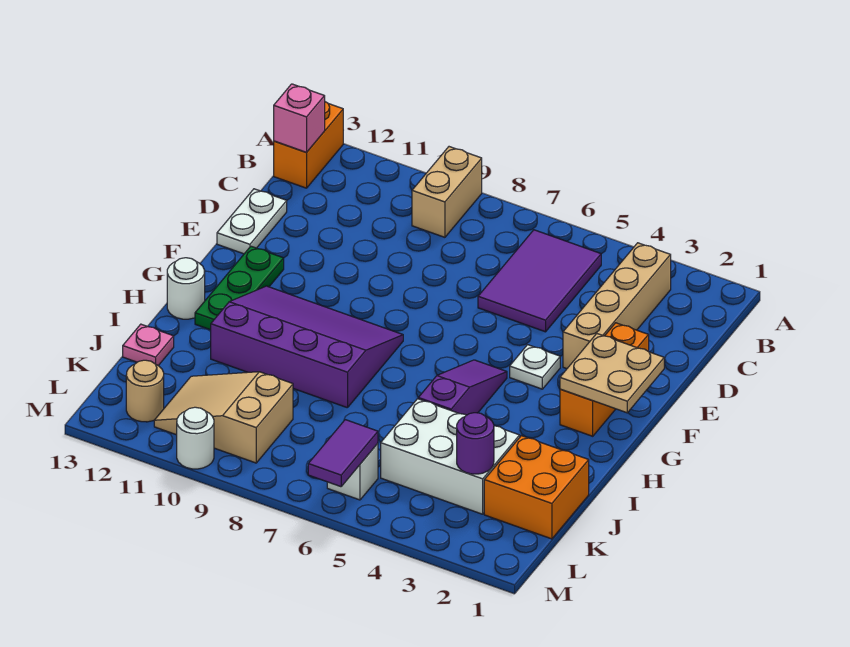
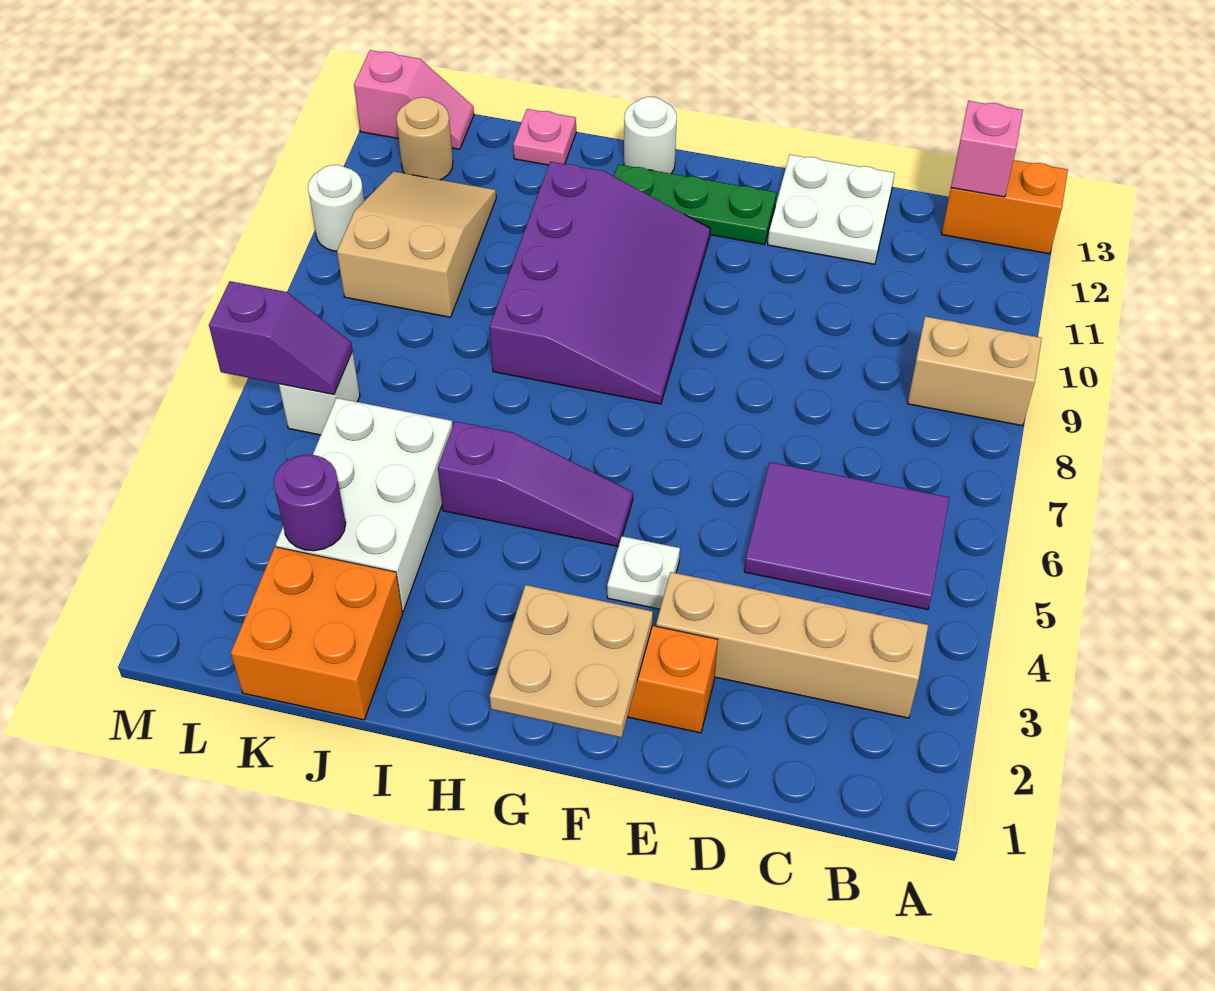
white plate D13:E13 level 1 -> white plate D12:E13 level 1
purple tile L6:M6 level 2 -> purple slope L6:M6 level 2 top M
none -> pink slope L13:M13 level 1 top M

